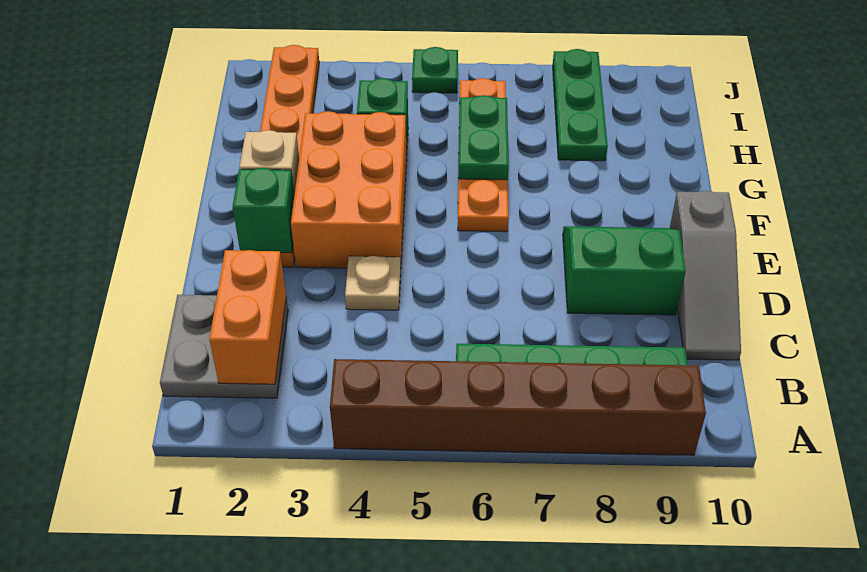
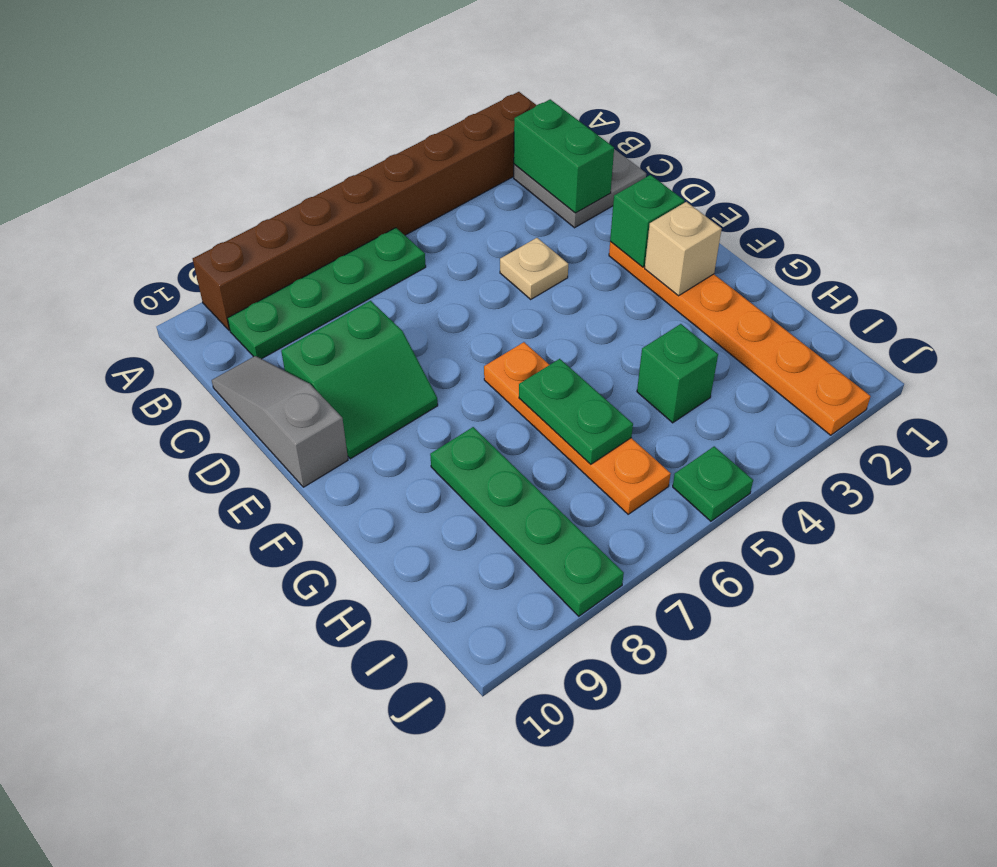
brown brick A4:A9 level 1 -> brown brick A2:A9 level 1
orange brick B2:C2 level 2 -> green brick B2:C2 level 2
orange brick E3:G4 level 1 -> none
green plate H8:J8 level 1 -> green plate G8:J8 level 1

